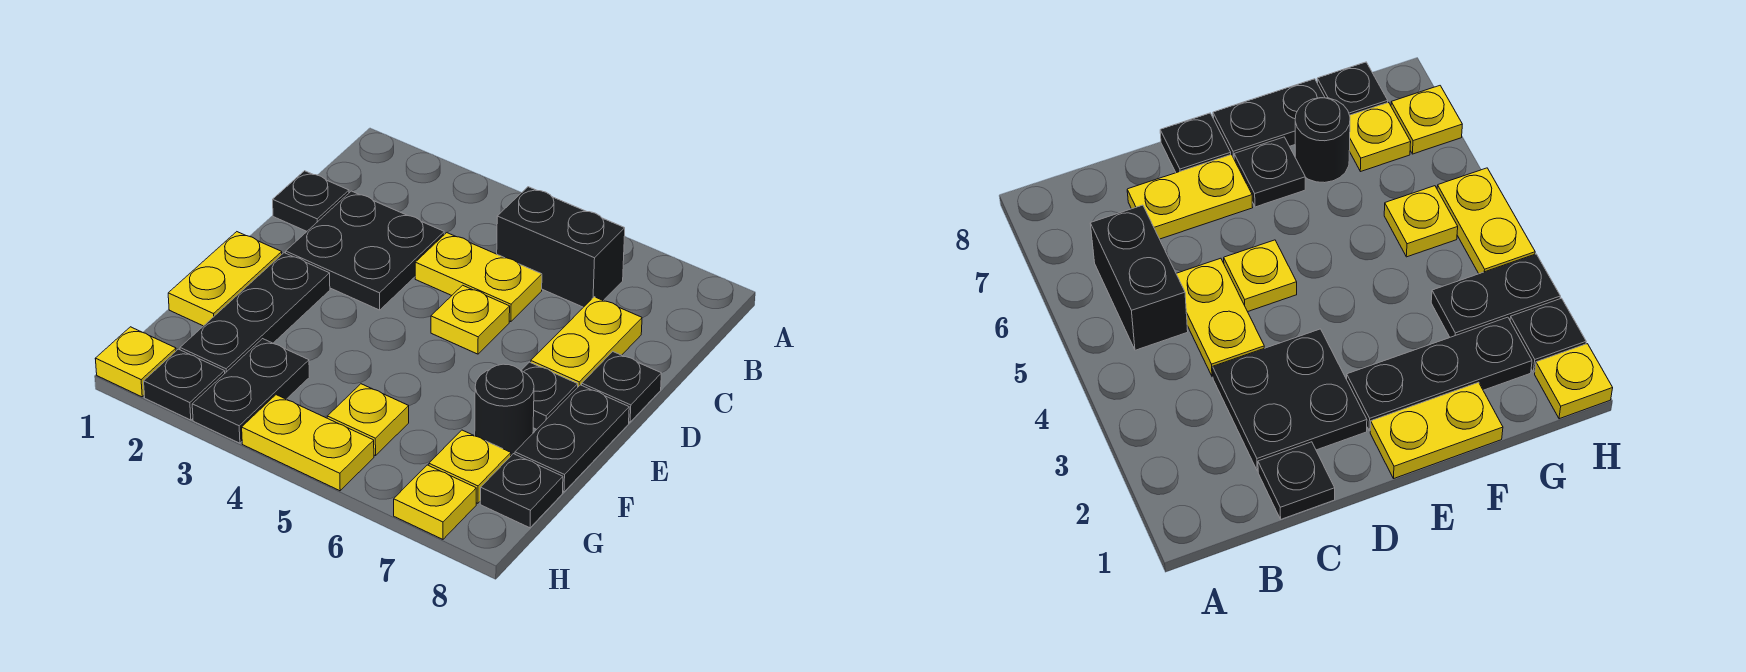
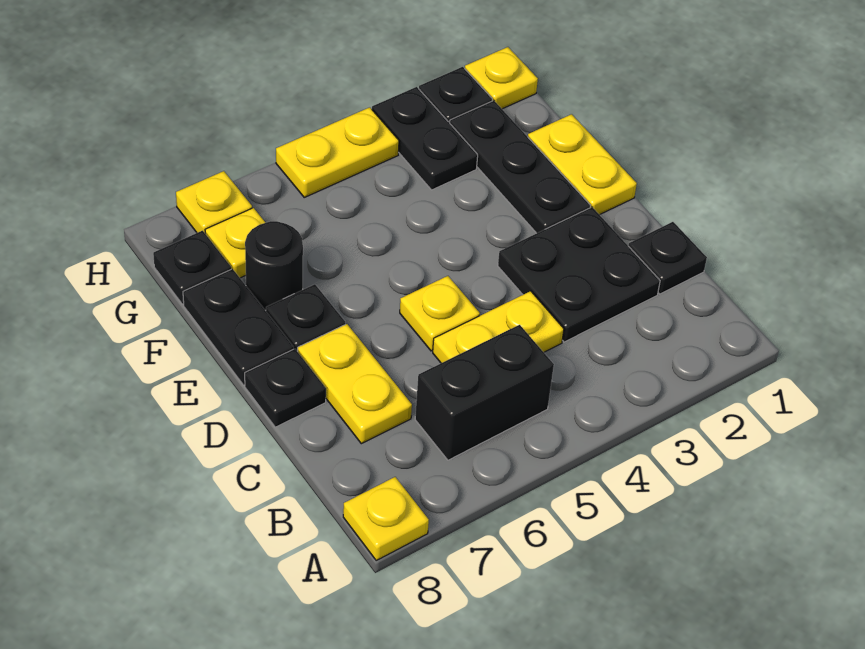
yellow plate G5 level 1 -> yellow plate A8 level 1

